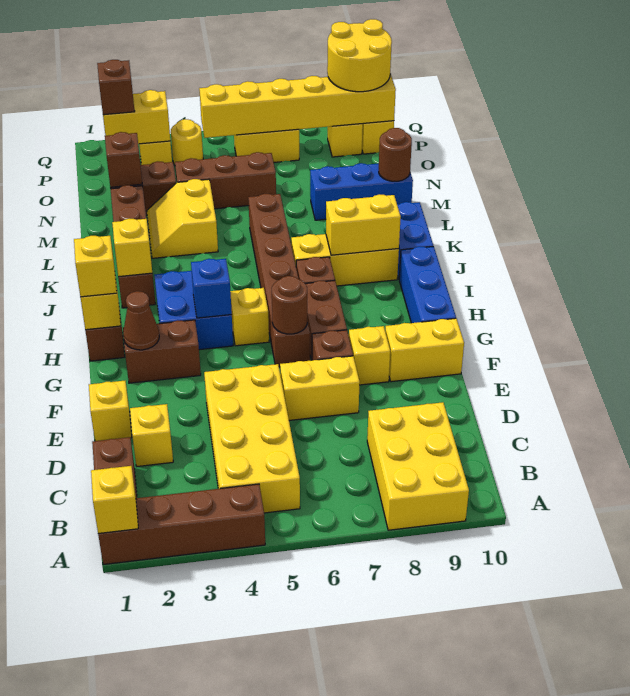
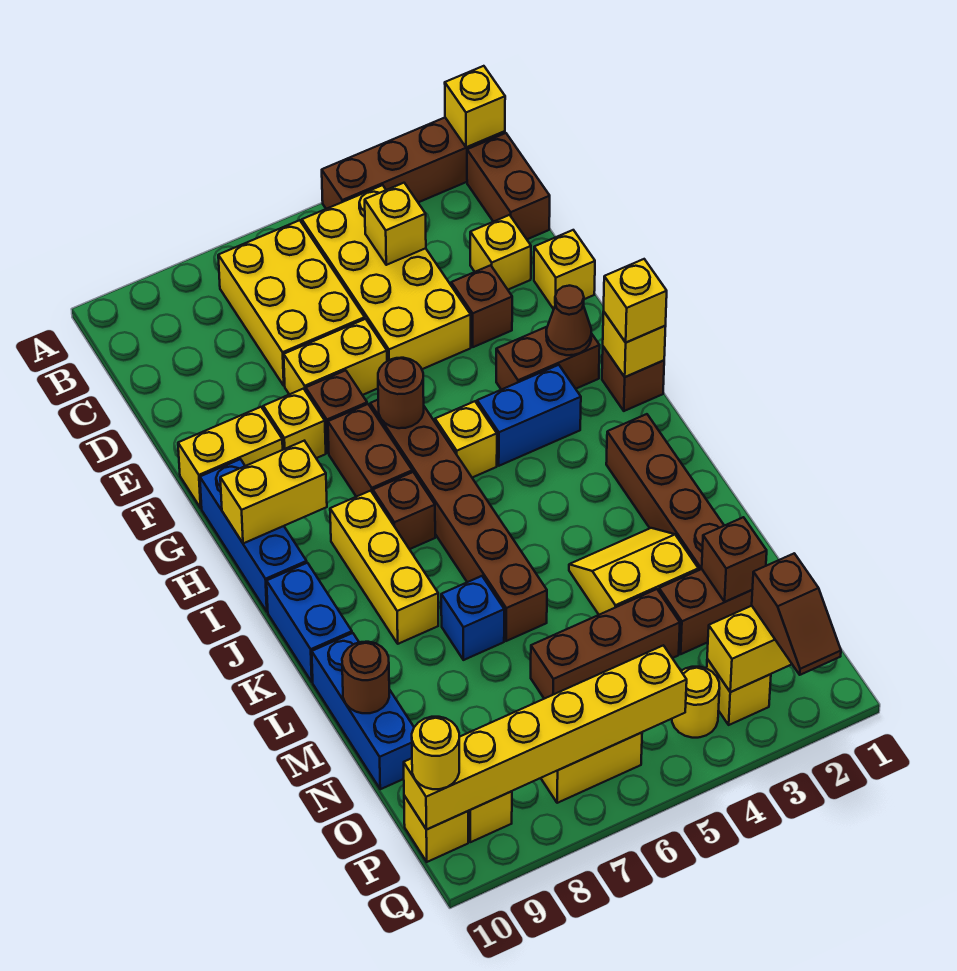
yellow brick A8:C9 level 1 -> yellow brick B6:D7 level 1
none -> brown brick E3 level 1
blue brick H3:I4 level 1 -> blue brick H3:H4 level 1
blue brick H4 level 2 -> blue brick L7 level 1
yellow brick J2 level 2 -> yellow brick C4 level 2
yellow brick J7:J9 level 1 -> yellow brick I8:K8 level 1
yellow brick J8:J9 level 2 -> yellow brick H9:H10 level 2
yellow slope L3:M4 level 1 top 4 -> yellow slope L3:M4 level 1 top M
blue brick M8:M10 level 1 -> blue brick L10:N10 level 1
yellow round brick P9:Q10 level 3 -> yellow round brick P10 level 3

